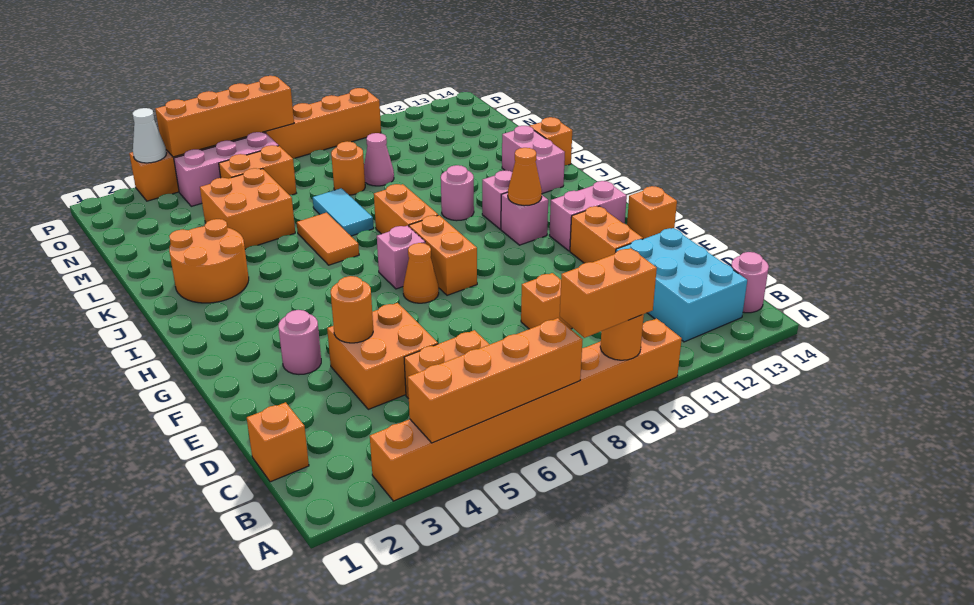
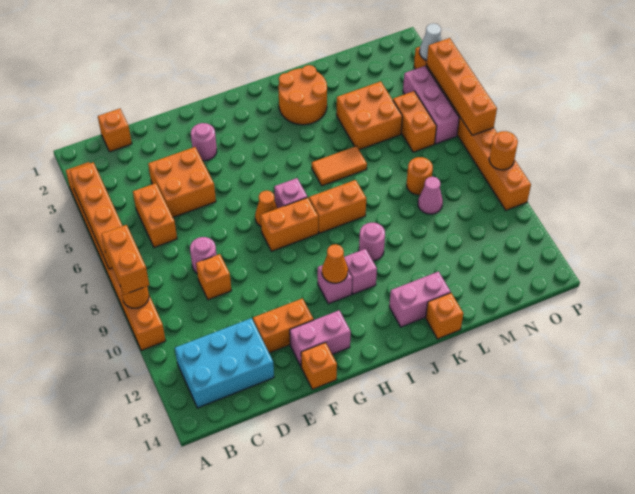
pink round brick B14 level 1 -> pink round brick D8 level 1
orange round brick E4 level 2 -> orange round brick P9 level 2
pink brick G12:G13 level 1 -> pink brick F13:G13 level 1
cyan tile K7:L7 level 1 -> none

